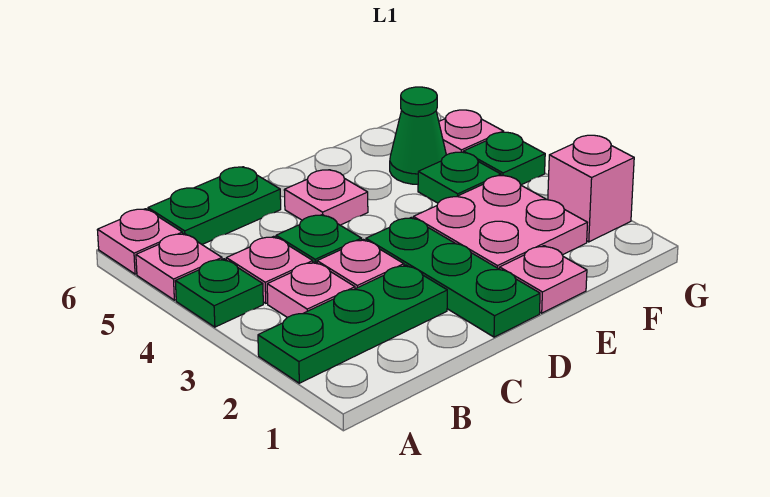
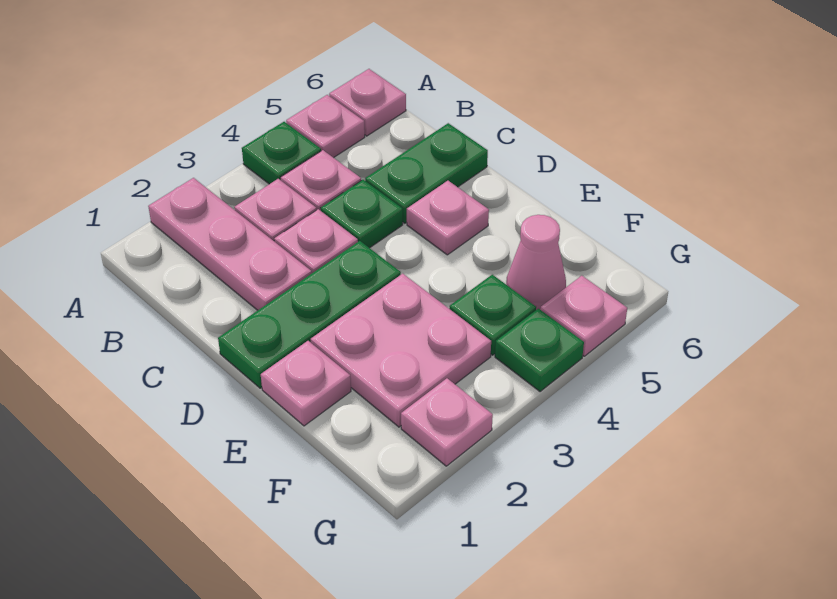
green plate A2:C2 level 1 -> pink plate A2:C2 level 1
green plate B6:C6 level 1 -> green plate C5:C6 level 1
green cone F5 level 1 -> pink cone F5 level 1
pink brick G2 level 1 -> pink plate G2 level 1

